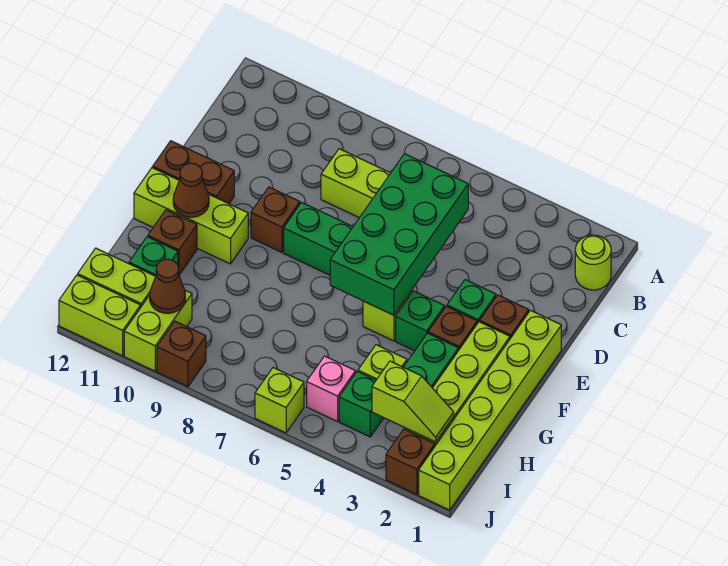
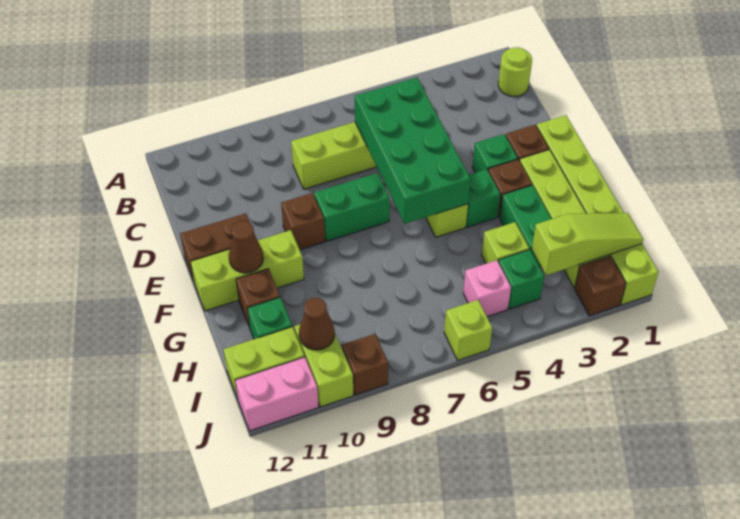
lime slope I2:I3 level 2 top 3 -> lime slope I1:I3 level 2 top 3
lime brick J11:J12 level 1 -> pink brick J11:J12 level 1

